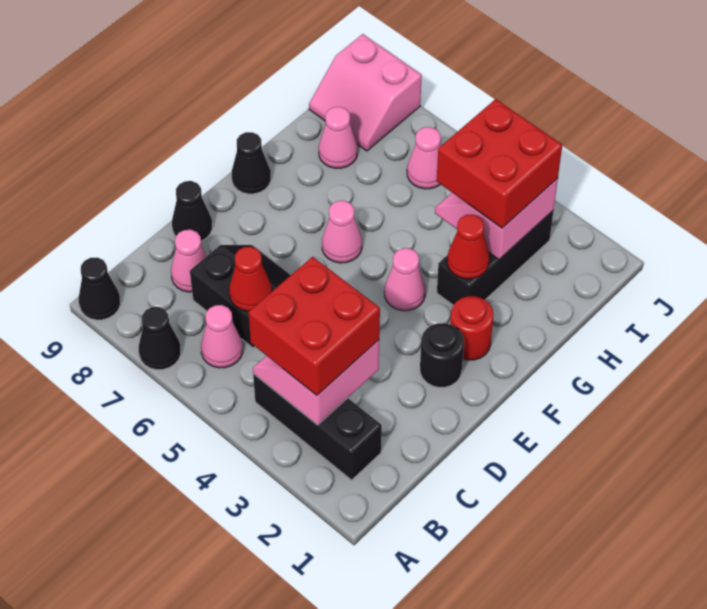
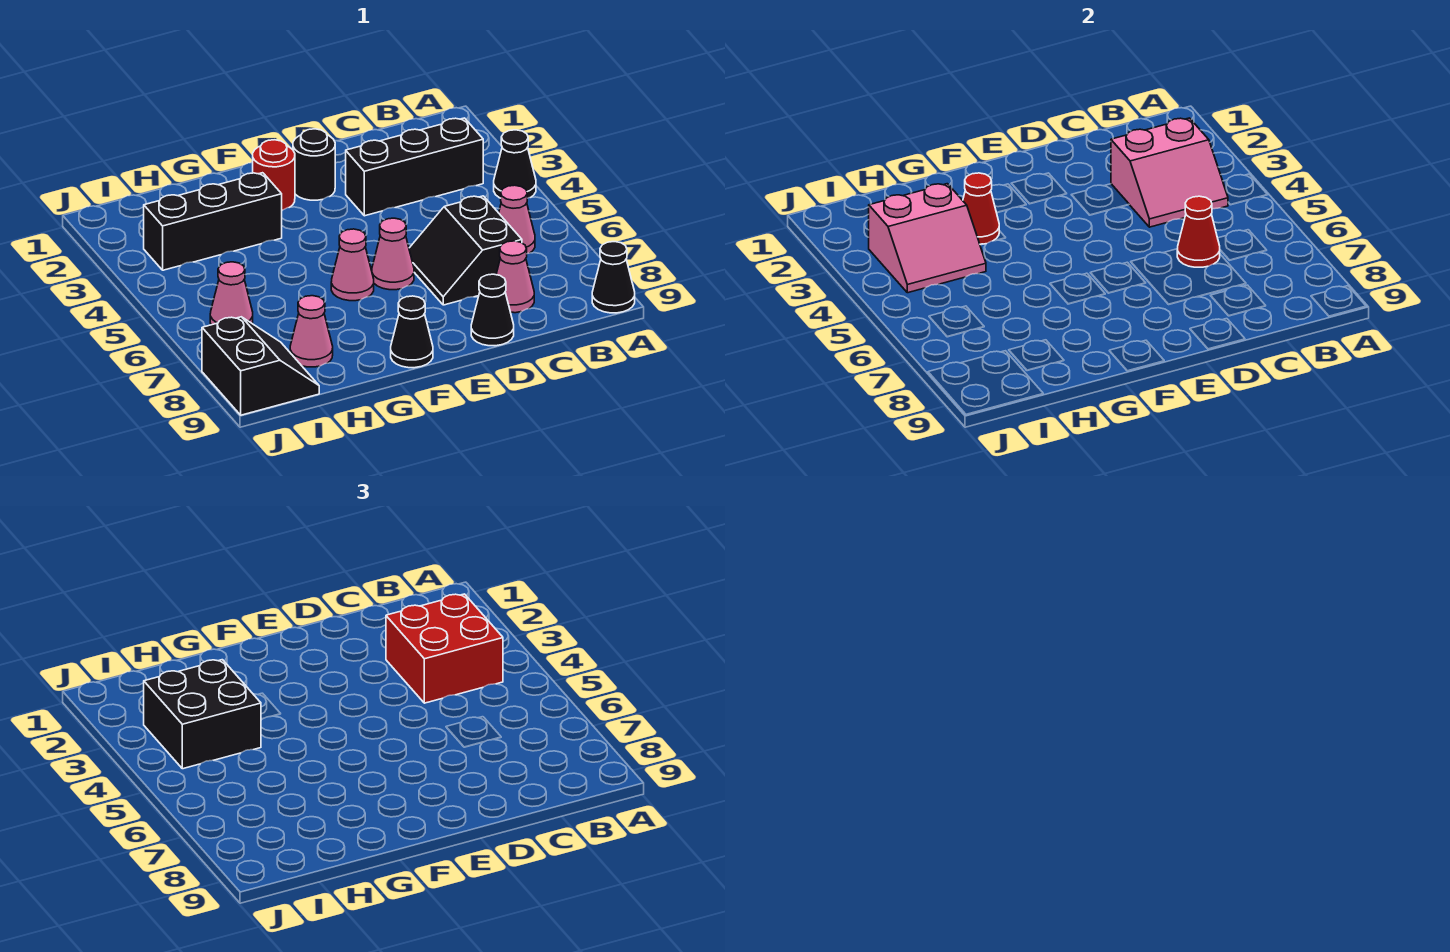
black cone A7 level 1 -> black cone A4 level 1
black brick B2:B4 level 1 -> black brick B3:D3 level 1
pink cone F4 level 1 -> pink cone E6 level 1
red brick H3:I4 level 3 -> black brick H3:I4 level 3
pink slope I8:J9 level 1 top J -> black slope I8:J9 level 1 top J

